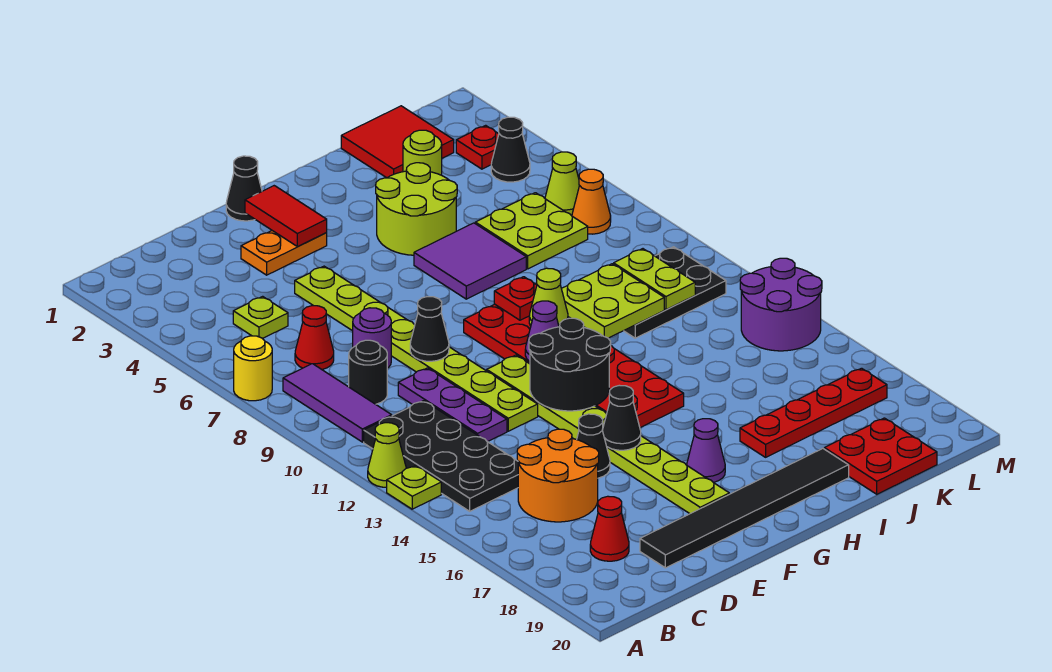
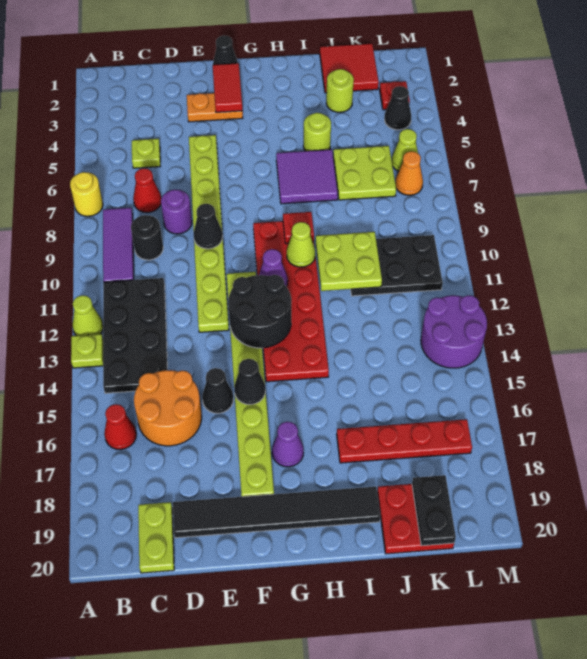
red cone C18 level 1 -> red cone B16 level 1
purple plate D10:D12 level 1 -> none
lime round brick H4:I5 level 1 -> lime round brick I5 level 1
lime plate K10:K11 level 2 -> lime plate C19:C20 level 1
none -> black plate K19:K20 level 2

